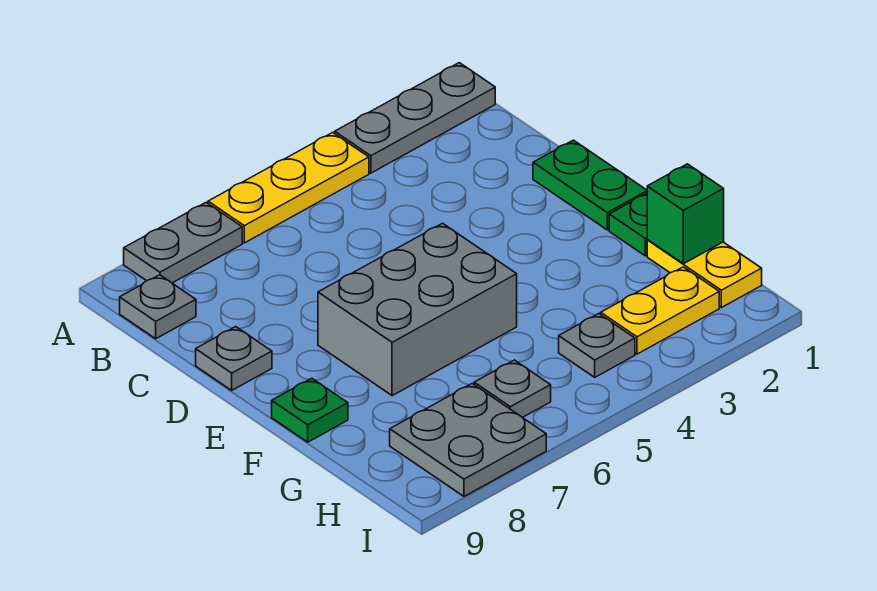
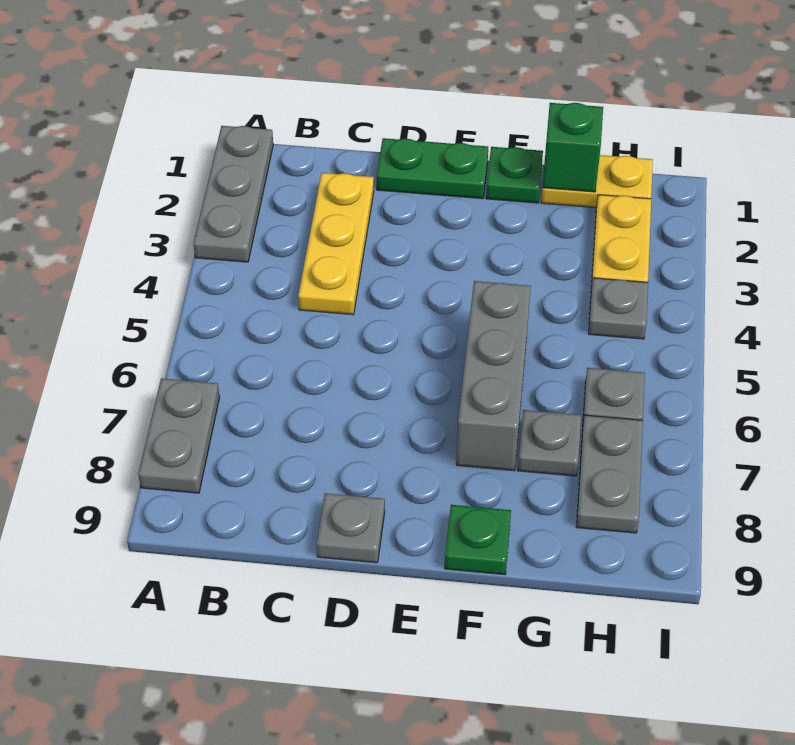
yellow plate A4:A6 level 1 -> yellow plate C2:C4 level 1
grey plate B9 level 1 -> grey plate G7 level 1
grey brick E5:F7 level 1 -> grey brick F5:F7 level 1
grey plate H7:I8 level 1 -> grey plate H7:H8 level 1

